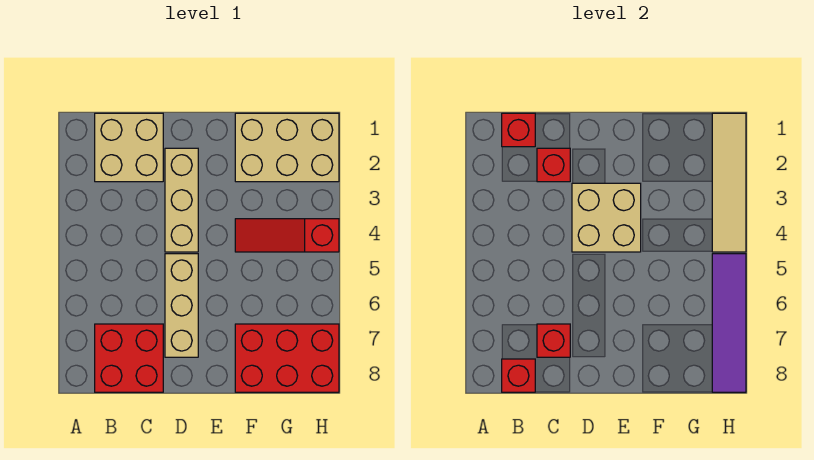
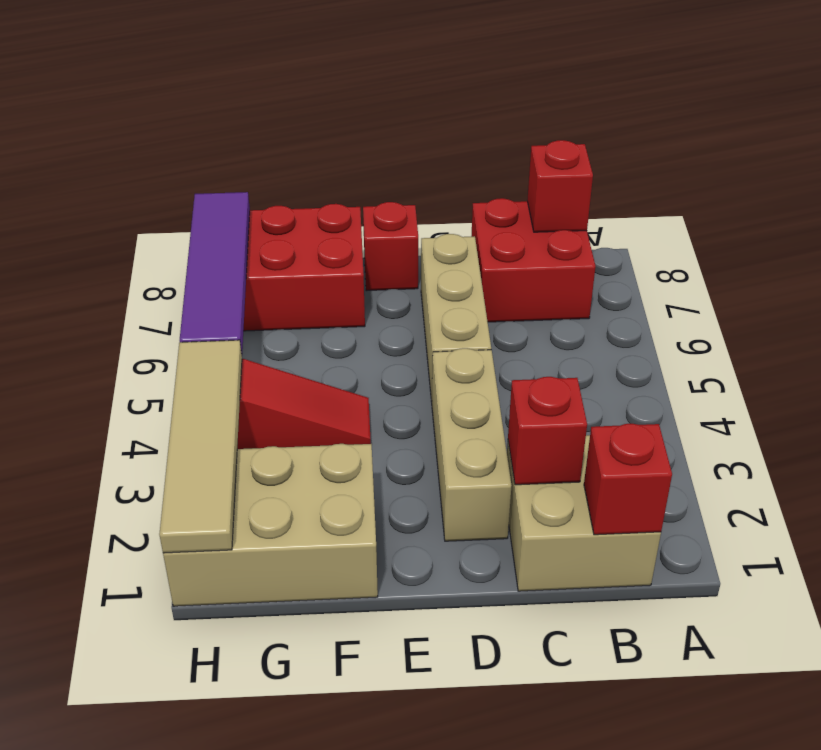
red brick C7 level 2 -> red brick E8 level 1
tan brick D3:E4 level 2 -> none

